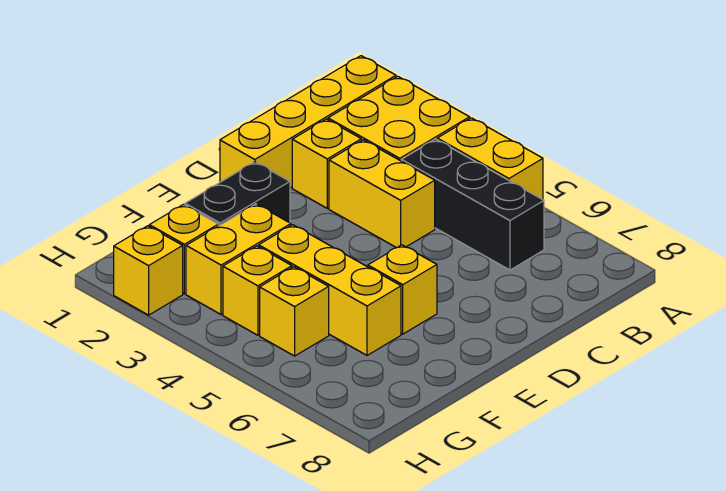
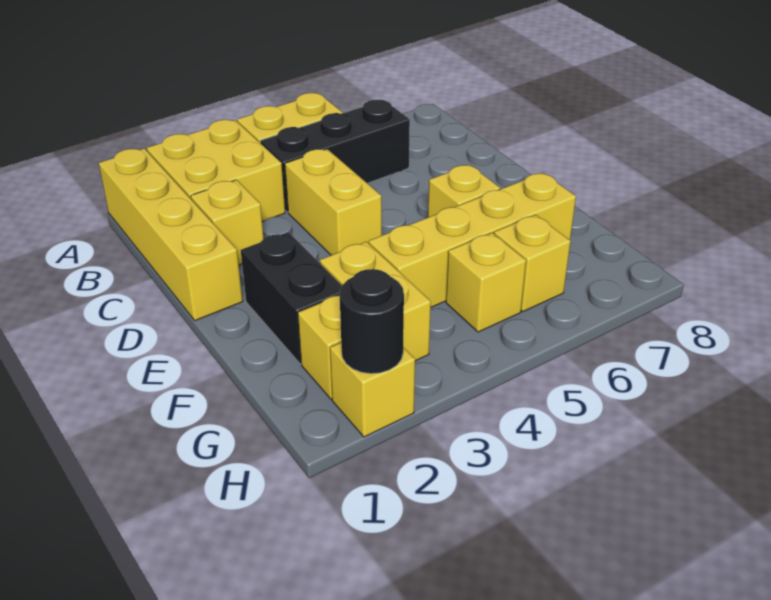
yellow brick C3:C4 level 1 -> yellow brick C4:D4 level 1
yellow brick F4:F6 level 1 -> yellow brick F4:F7 level 1
yellow brick G4 level 1 -> yellow brick G6 level 1
none -> black round brick H2 level 2

